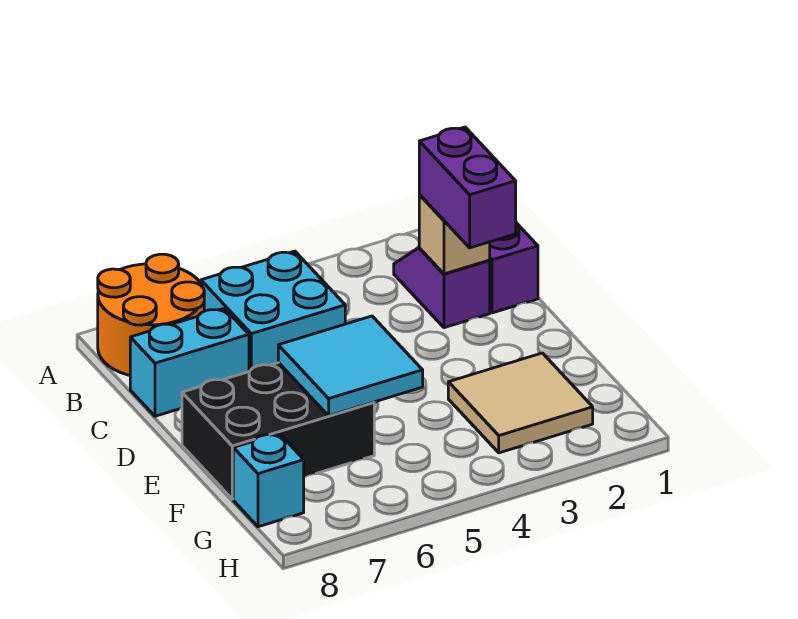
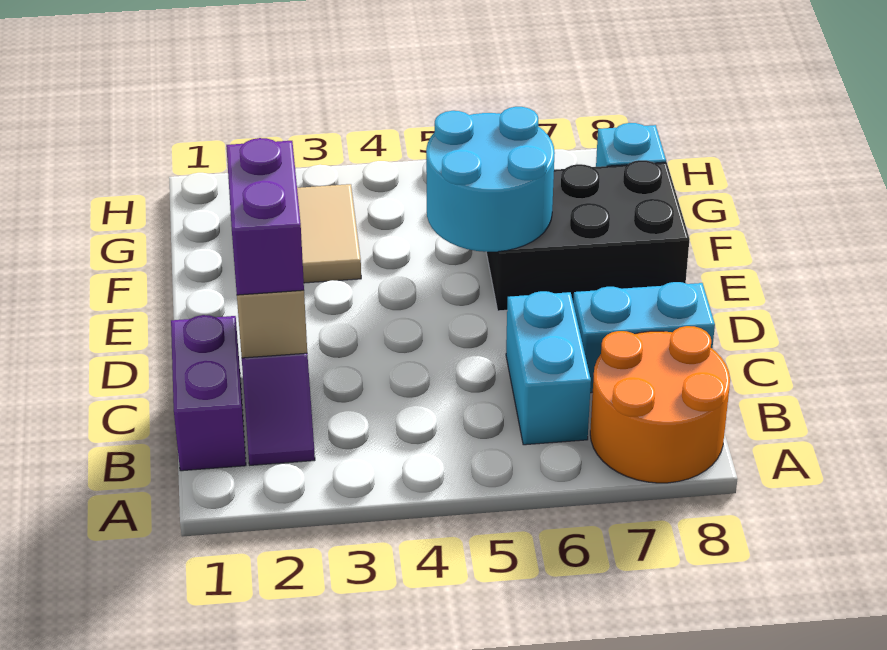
cyan brick B5:C6 level 1 -> cyan brick B6:C6 level 1
cyan tile E5:F6 level 2 -> cyan round brick E5:F6 level 2

